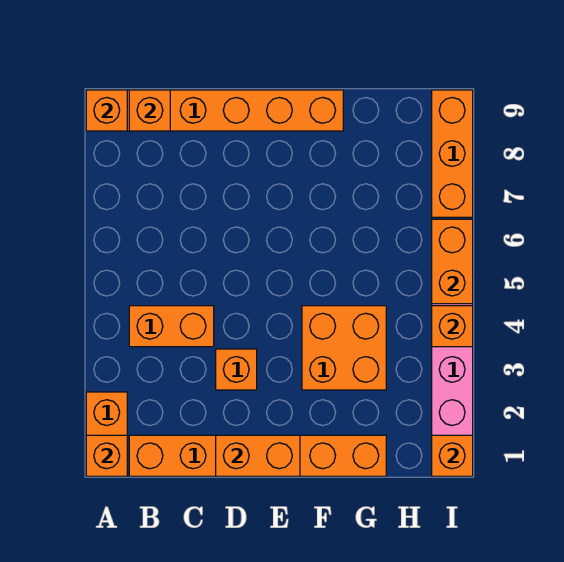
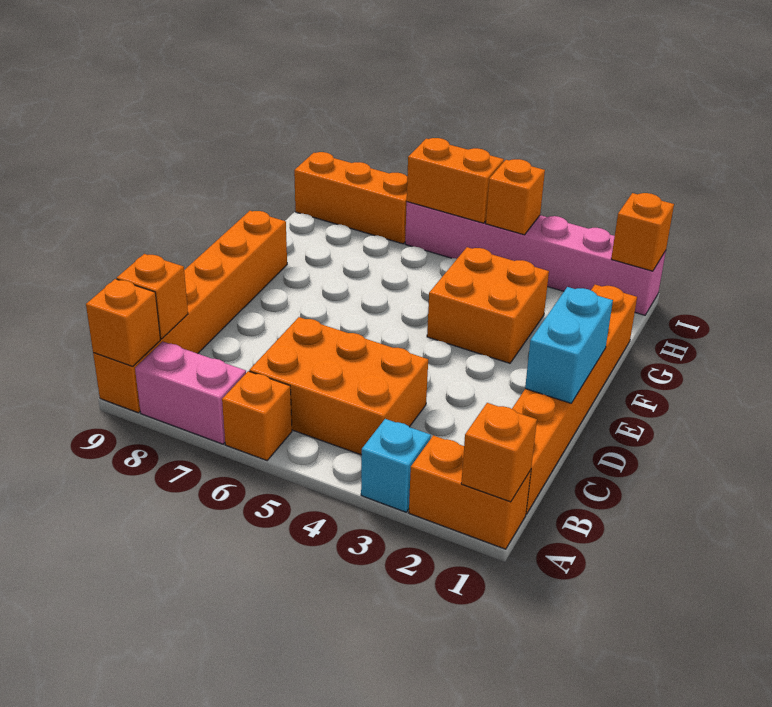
none -> cyan brick A3 level 1
none -> pink brick A7:A8 level 1
orange brick B4:C4 level 1 -> orange brick B4:C6 level 1
orange brick D1:E1 level 2 -> cyan brick D1:E1 level 2
orange brick D3 level 1 -> orange brick A6 level 1

